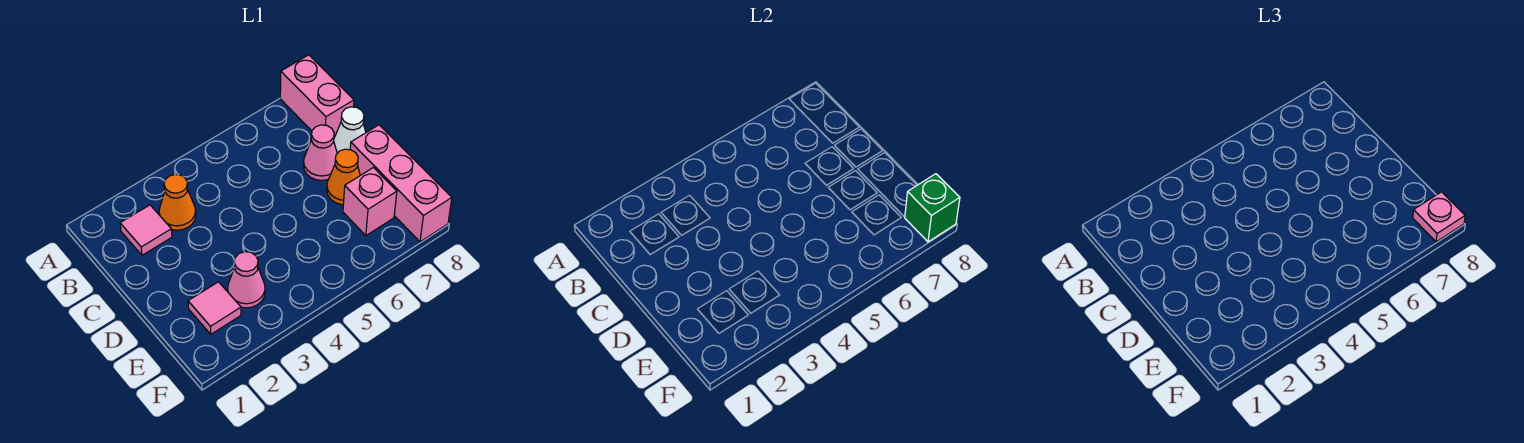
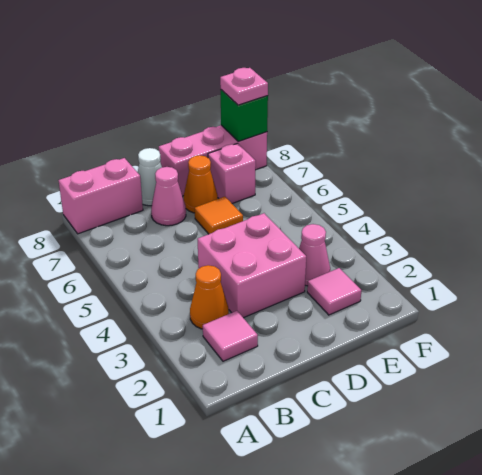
none -> pink brick C3:D4 level 1
none -> orange tile D6 level 1

